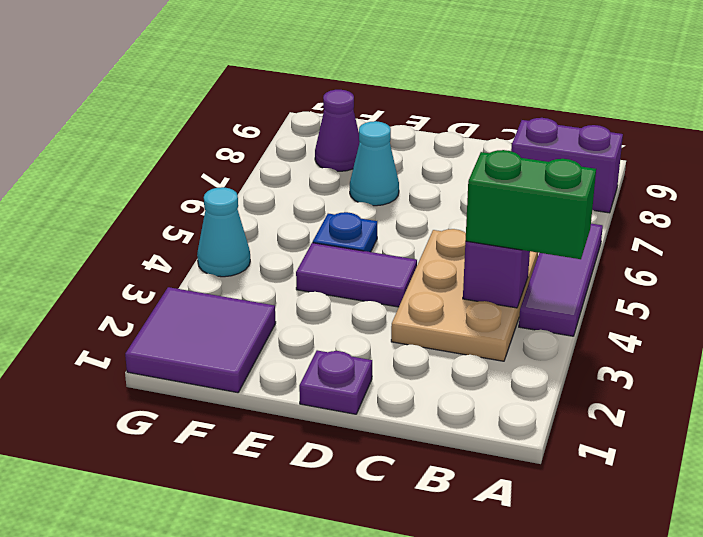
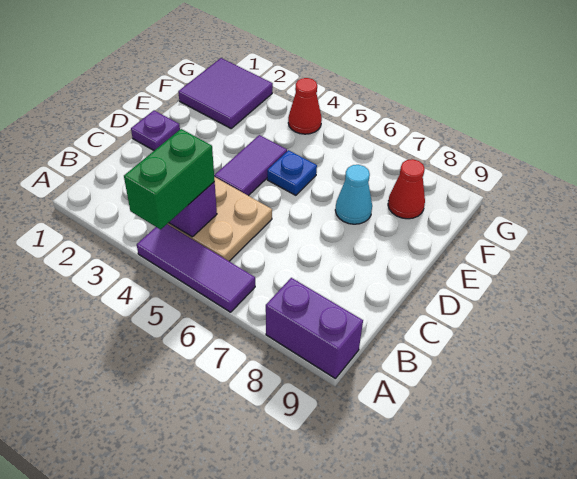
purple brick A8:B8 level 1 -> purple brick A8:A9 level 1
purple cone F8 level 1 -> red cone F8 level 1
cyan cone G4 level 1 -> red cone G4 level 1

